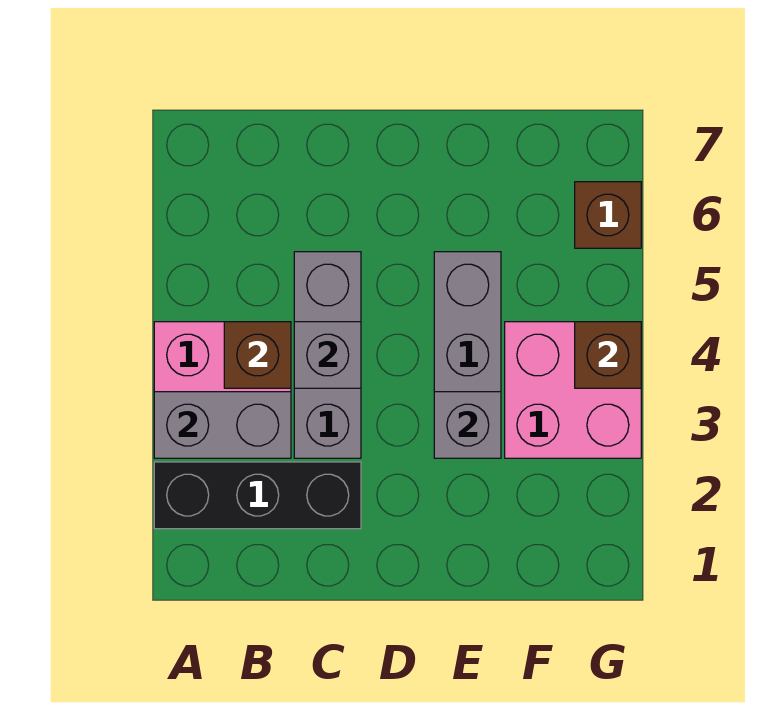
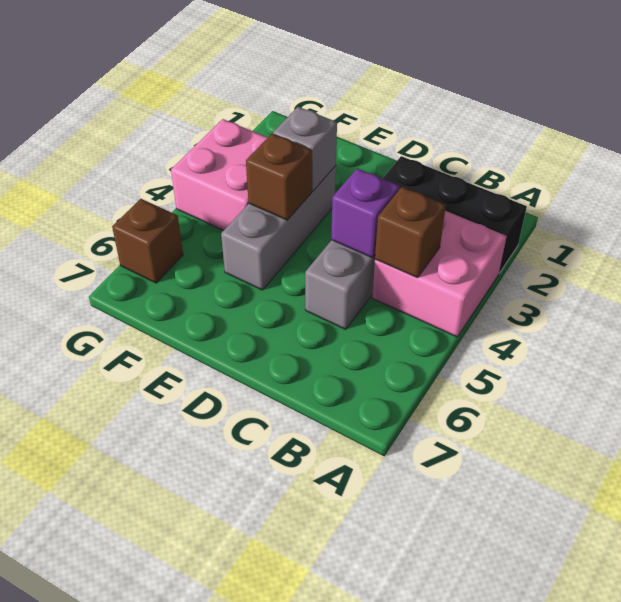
grey brick A3:B3 level 2 -> none
grey brick C4 level 2 -> purple brick C4 level 2
brown brick G4 level 2 -> brown brick E4 level 2

